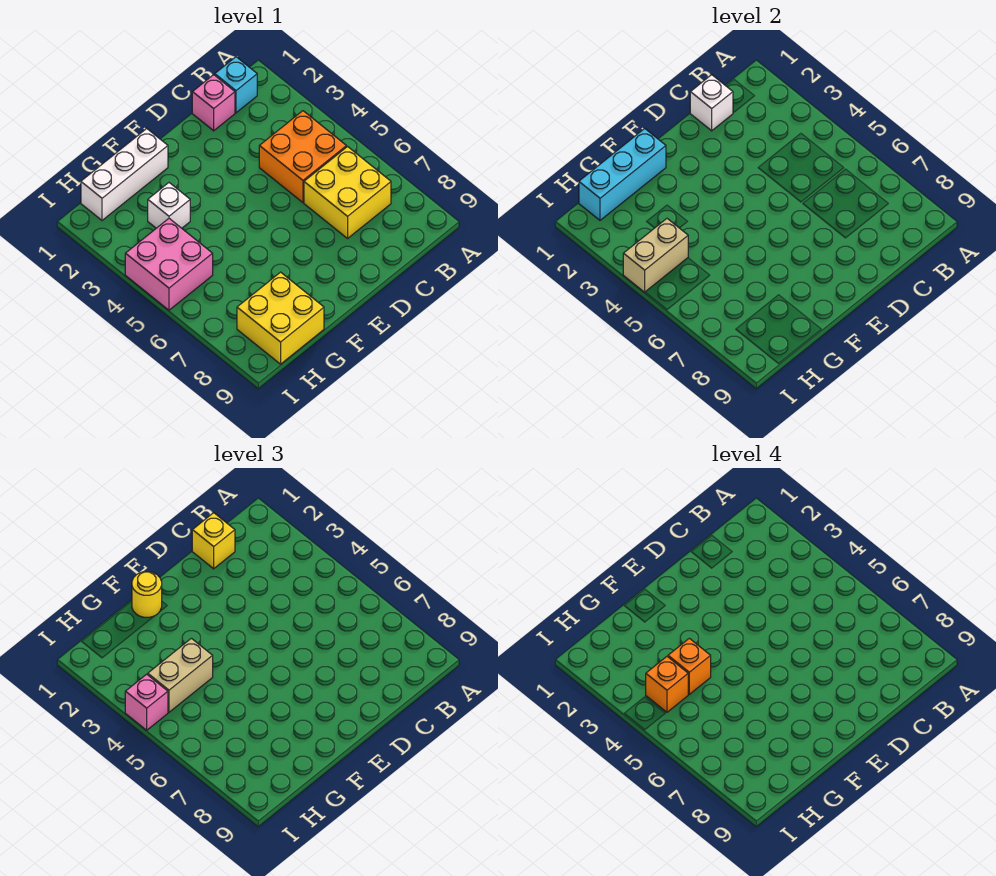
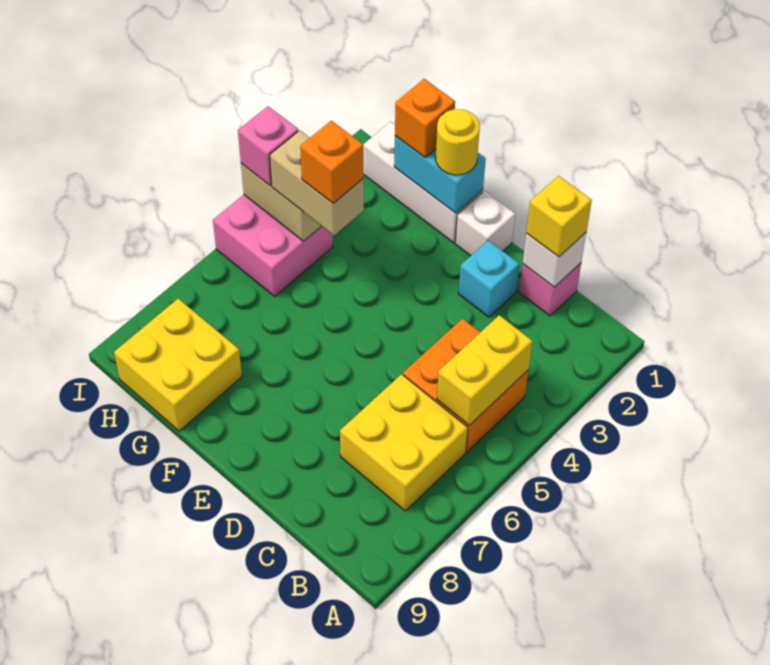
cyan brick B1 level 1 -> cyan brick D2 level 1
none -> yellow brick B4:B5 level 2
cyan brick F1:H1 level 2 -> cyan brick F1:G1 level 2
white brick G3 level 1 -> white brick E1 level 1
orange brick H4 level 4 -> orange brick G1 level 3

